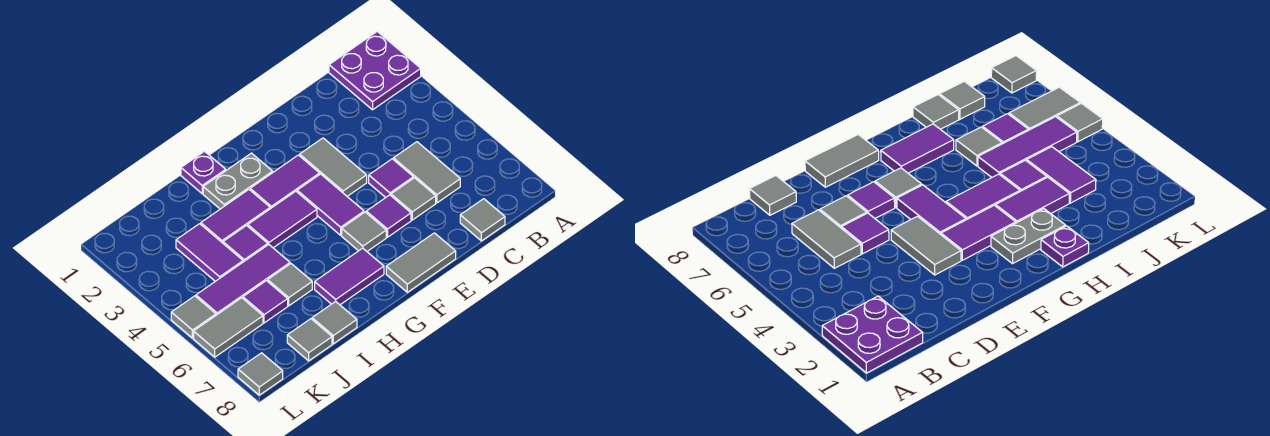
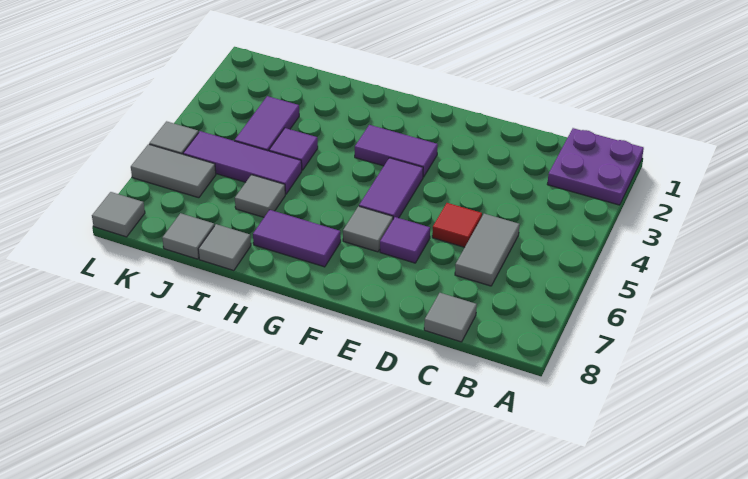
purple tile D5 level 1 -> red tile D5 level 1
grey tile D6 level 1 -> none
grey tile E3:E4 level 1 -> none
grey tile E8:F8 level 1 -> none
grey plate G2:H2 level 1 -> none
purple tile G4:H4 level 1 -> none
purple plate H1 level 1 -> none
purple tile H3:I3 level 1 -> none
purple tile J6 level 1 -> none

